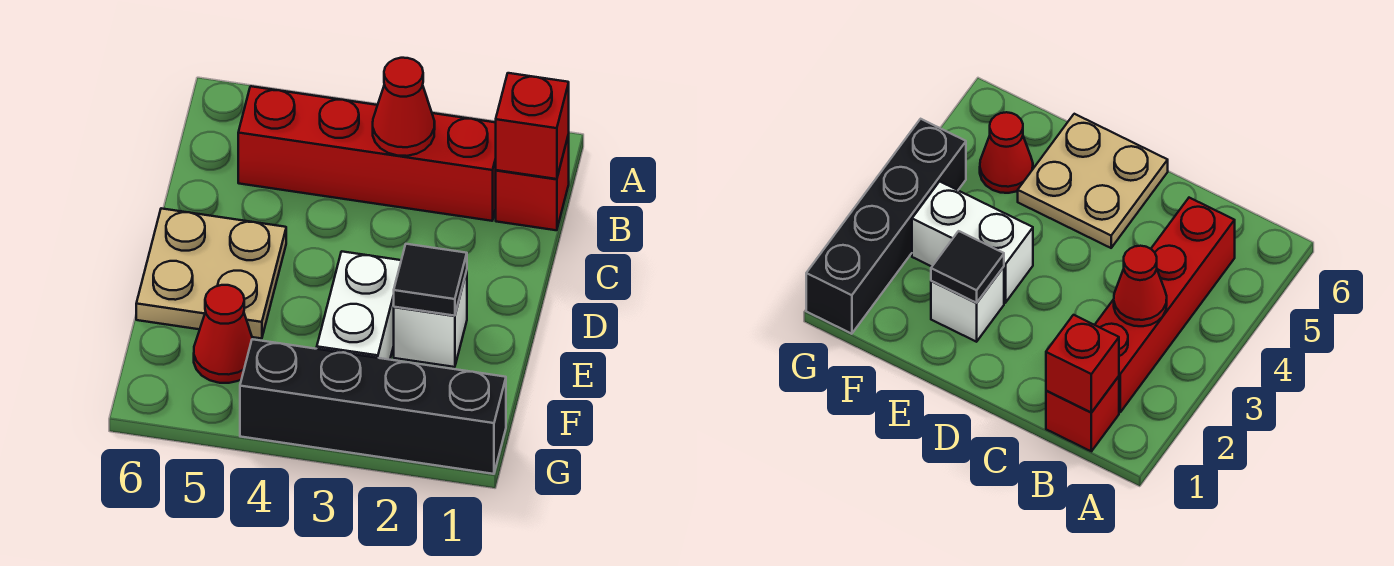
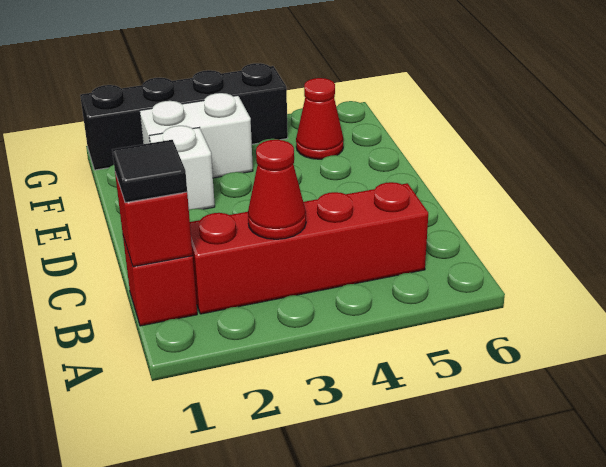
tan plate D5:E6 level 1 -> none
black tile E2 level 2 -> black tile B1 level 3
white brick E3:F3 level 1 -> white brick F2:F3 level 1

